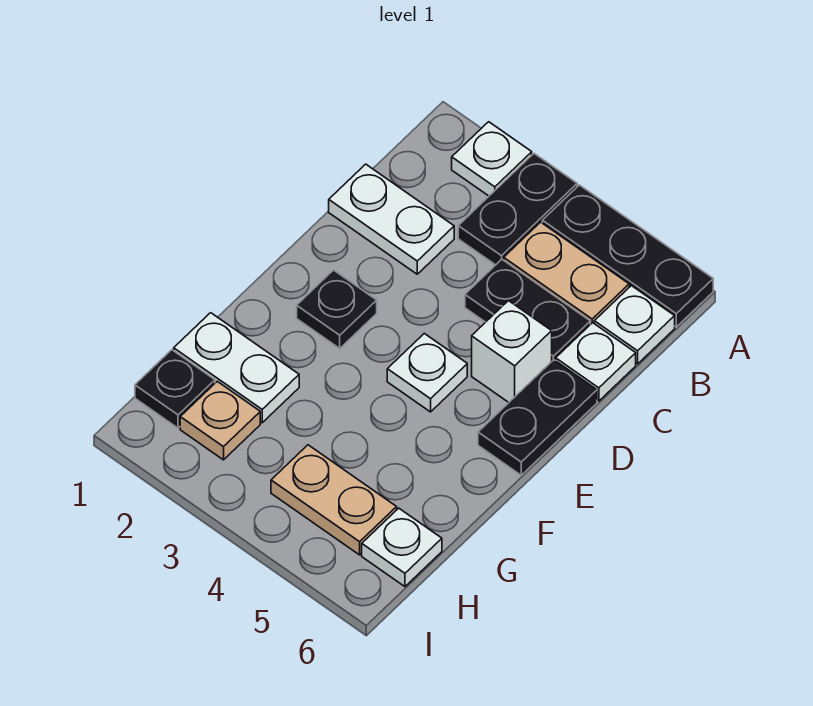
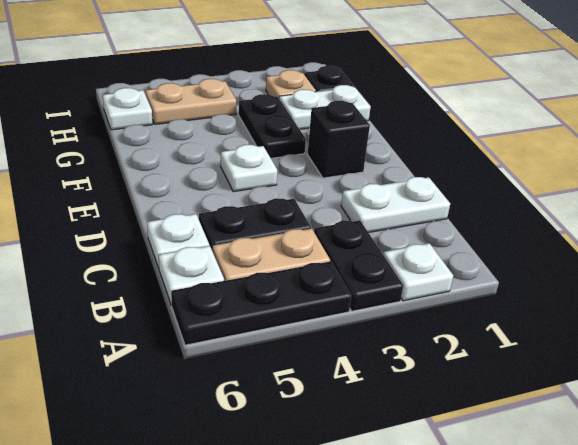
white brick D5 level 1 -> none
black plate D6:E6 level 1 -> black plate F3:G3 level 1
black plate E2 level 1 -> black brick E2 level 1

